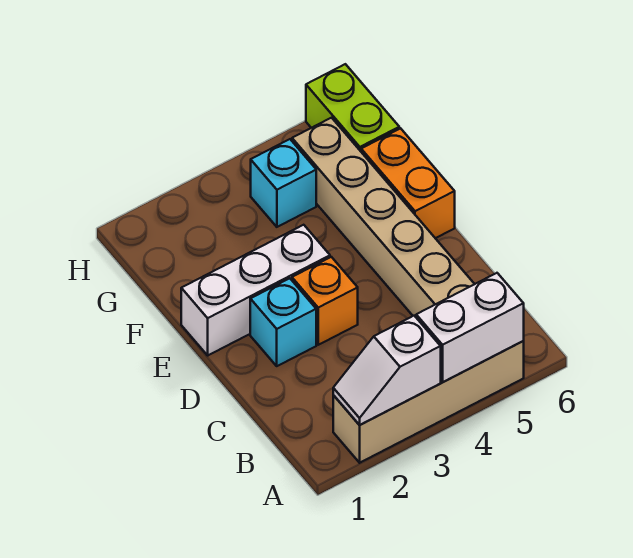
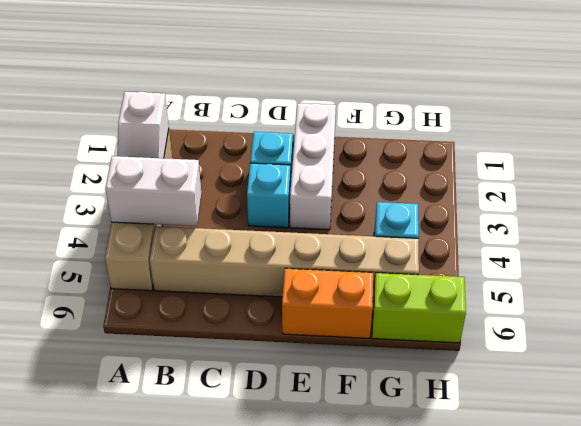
white slope A2:A3 level 2 top 3 -> white slope A2:A3 level 2 top 2
white brick A4:A5 level 2 -> white brick A4:B4 level 2
orange brick D3 level 1 -> cyan brick D3 level 1

